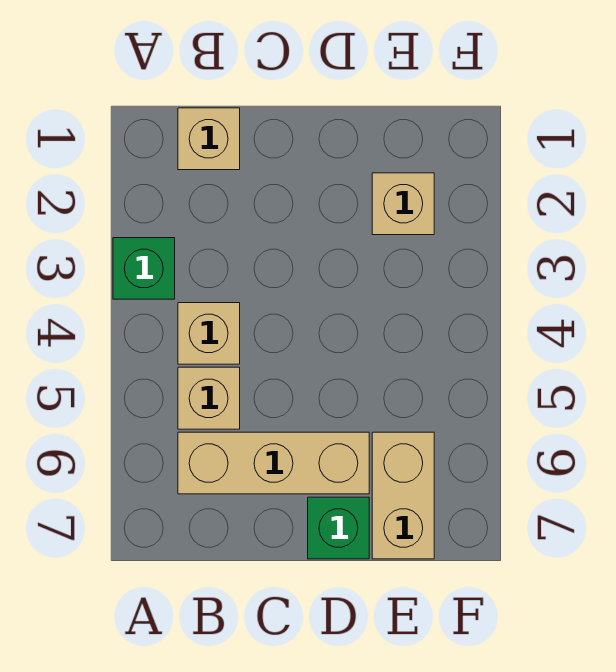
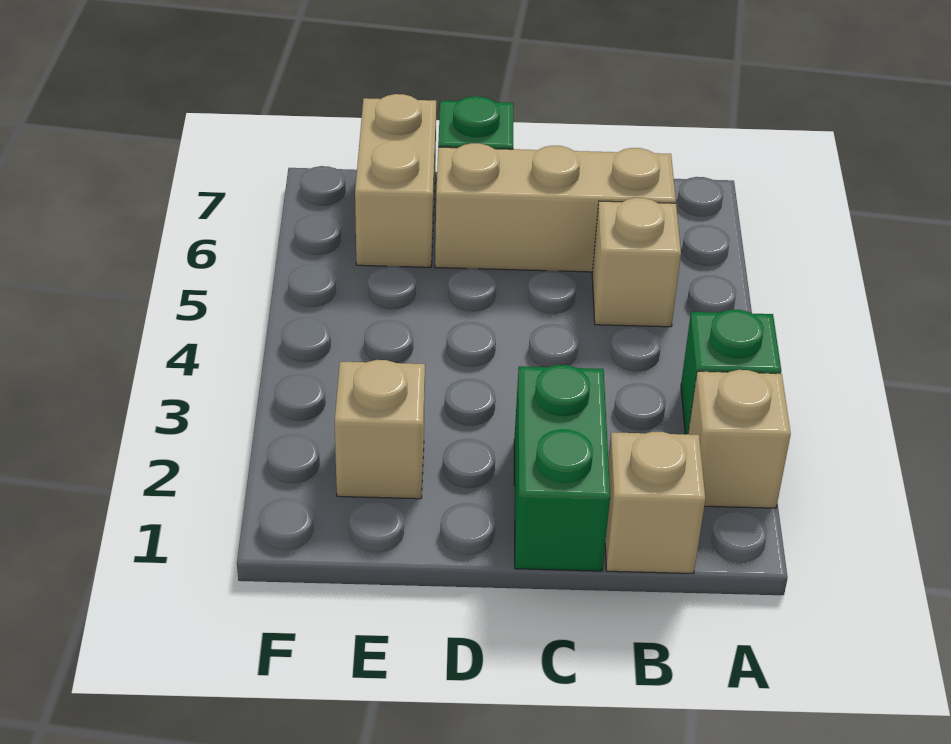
tan brick B4 level 1 -> tan brick A2 level 1
none -> green brick C1:C2 level 1

